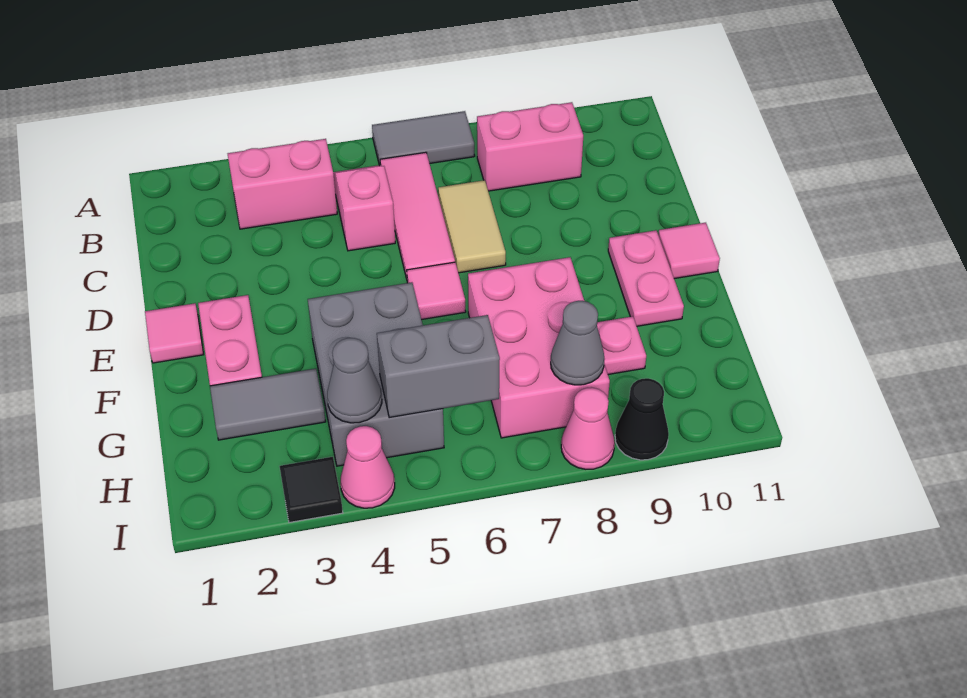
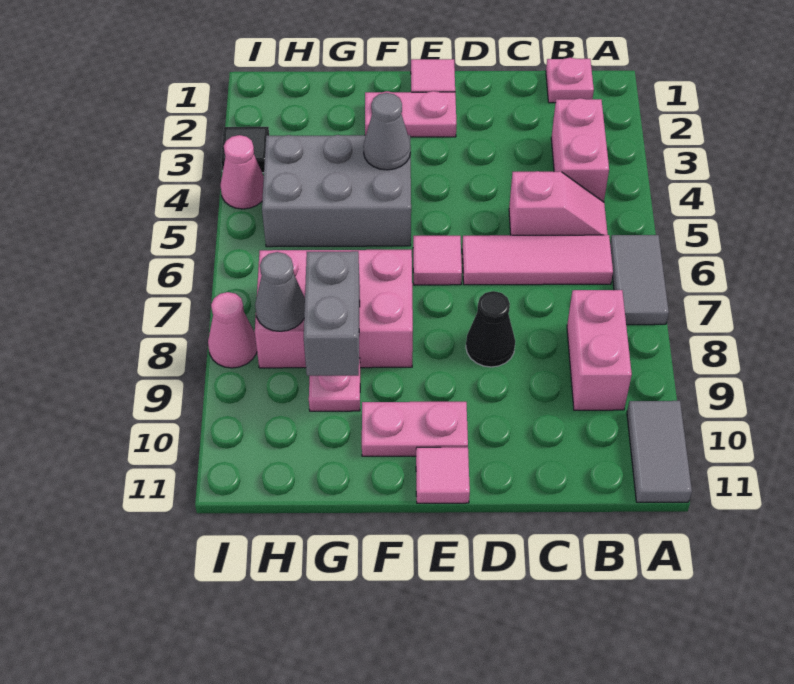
none -> pink plate B1 level 1
tan tile C7:D7 level 1 -> none
grey tile G2:G3 level 1 -> grey tile A10:A11 level 1
grey cone H4 level 2 -> grey cone F4 level 2
grey brick H5:H6 level 2 -> grey brick G8:G9 level 2
black cone I9 level 1 -> black cone D8 level 1

